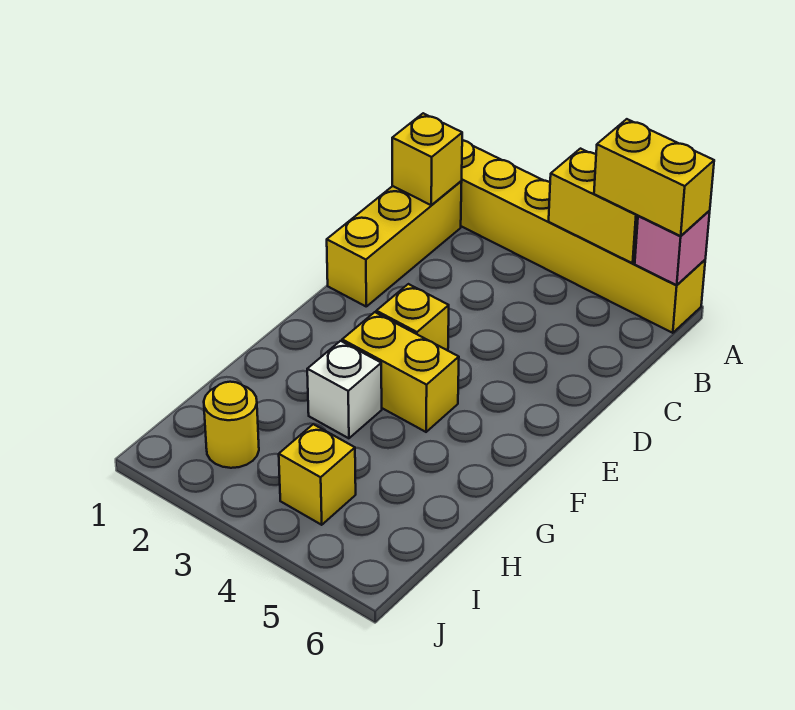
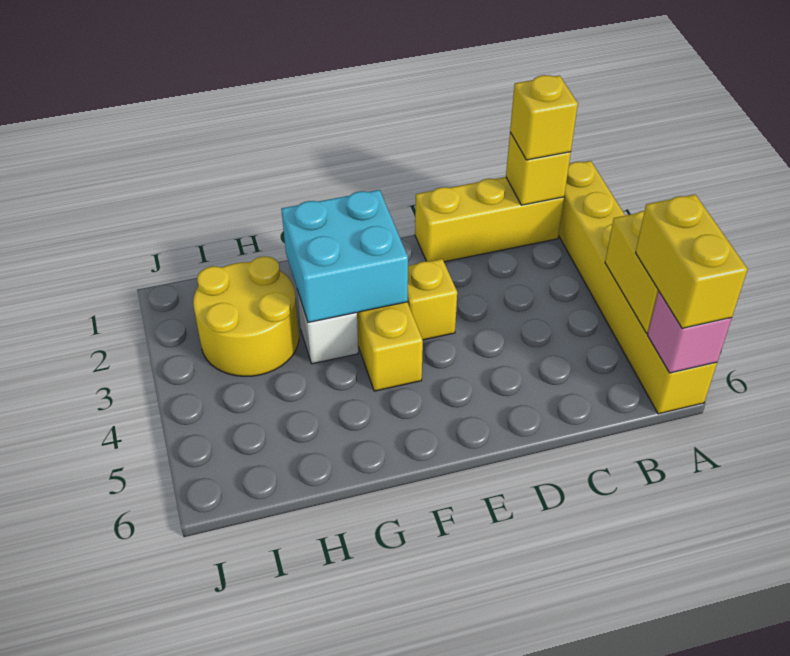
none -> cyan brick F2:G3 level 2
yellow round brick I2 level 1 -> yellow round brick H2:I3 level 1
yellow brick I4 level 1 -> yellow brick B1 level 3

